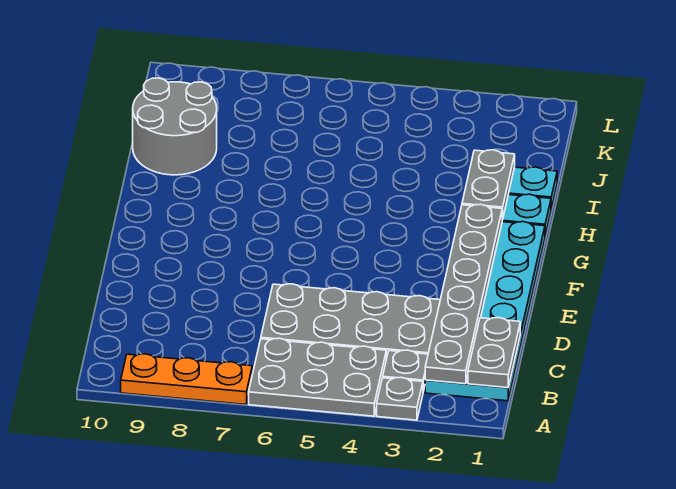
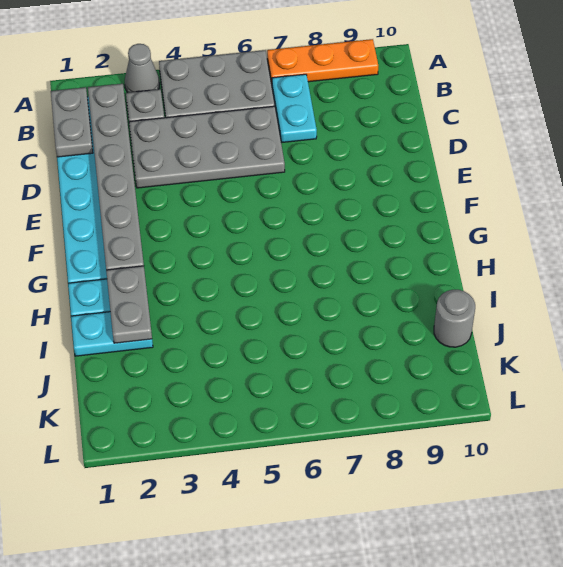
grey plate A3 level 1 -> grey cone A3 level 1
none -> cyan plate B7:C7 level 1
grey round brick I9:J10 level 1 -> grey round brick J10 level 1

